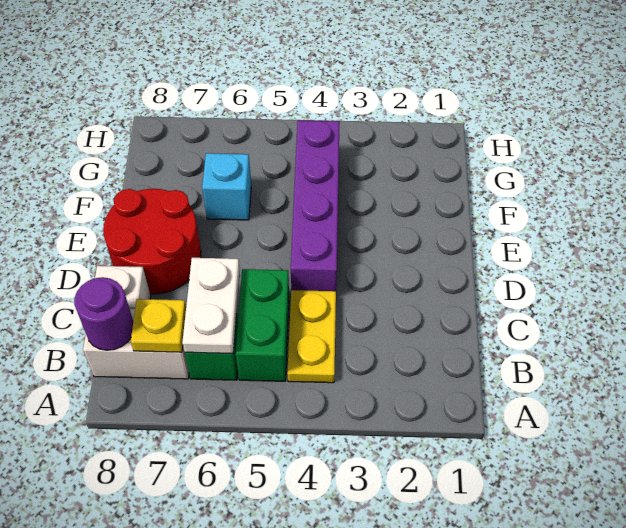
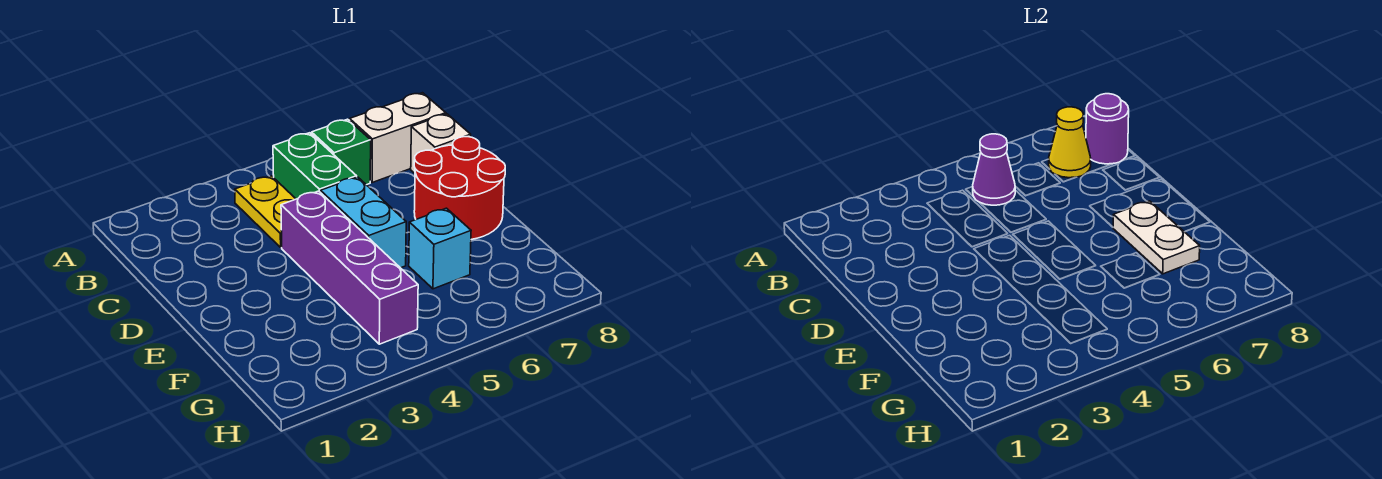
none -> purple cone B5 level 2
white plate B6:C6 level 2 -> white plate E7:F7 level 2
yellow plate B7 level 2 -> yellow cone B7 level 2
none -> cyan brick D5:E5 level 1

